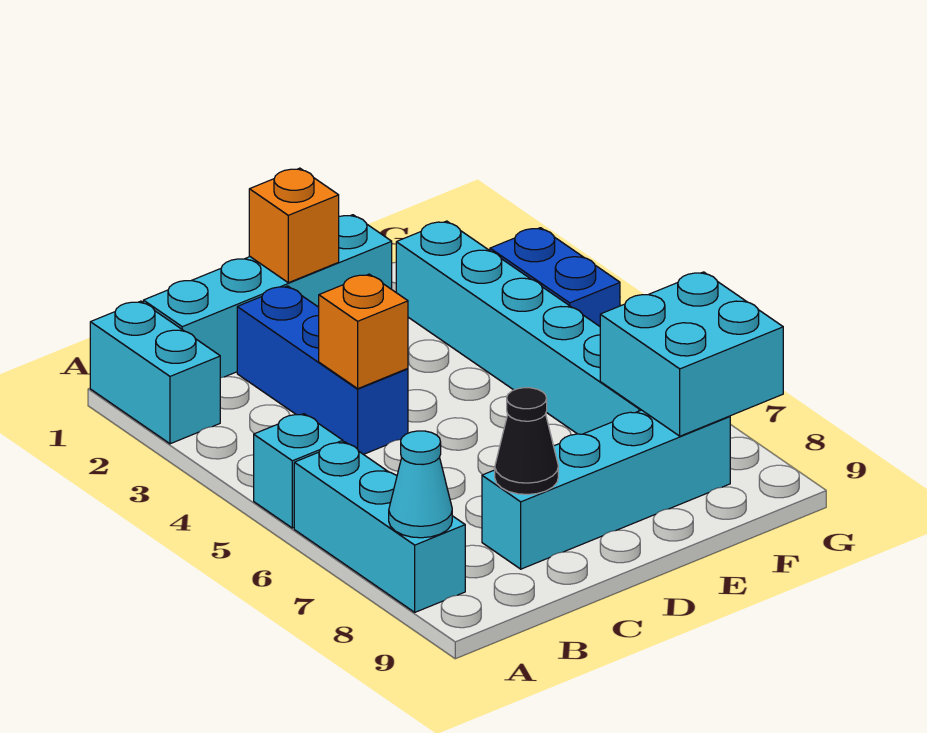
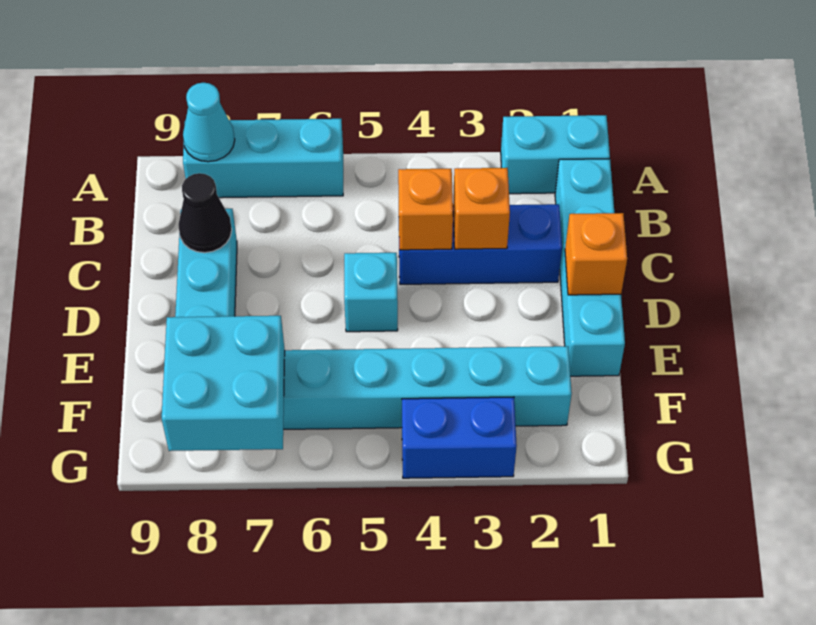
cyan brick A5 level 1 -> cyan brick D5 level 1
none -> orange brick C3 level 2

